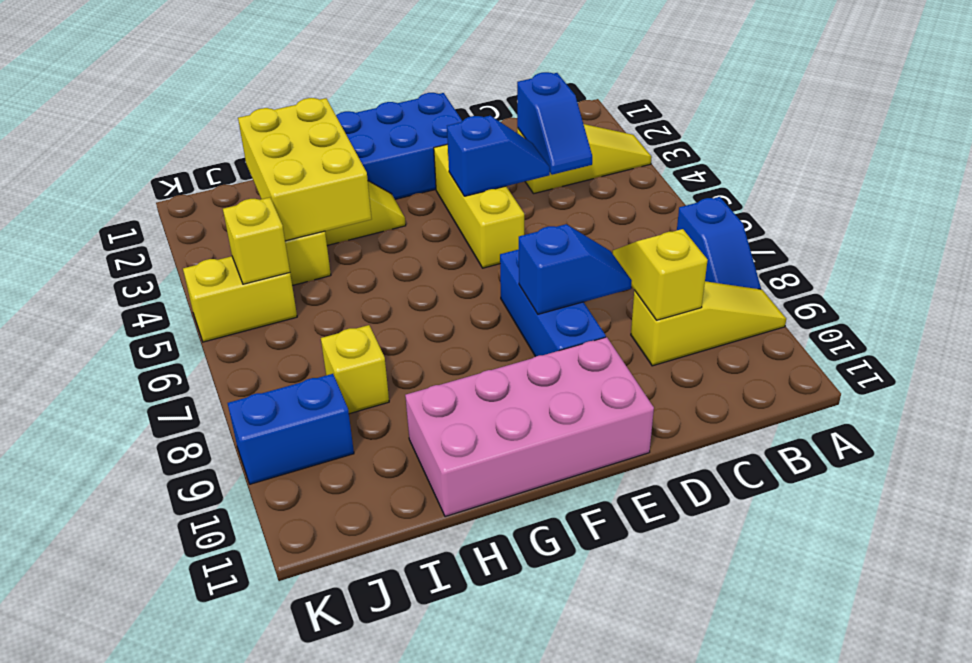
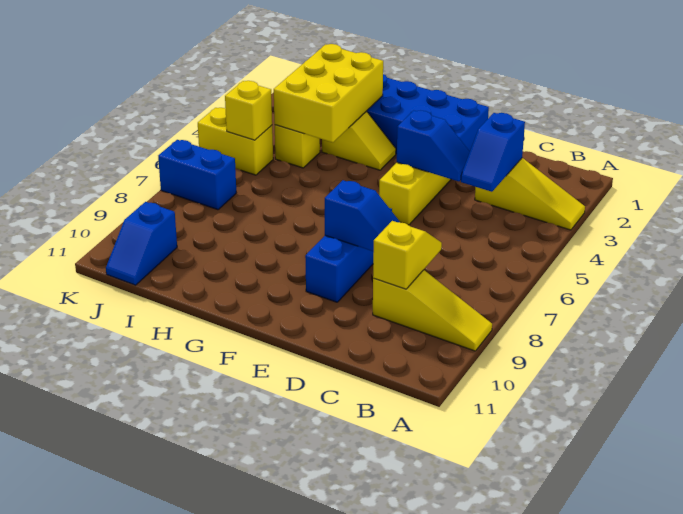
blue slope A7:A8 level 1 top 7 -> blue slope J10:J11 level 1 top 10
pink brick E10:H11 level 1 -> none
yellow brick I8 level 1 -> none
blue brick J9:K9 level 1 -> blue brick J7:K7 level 1

